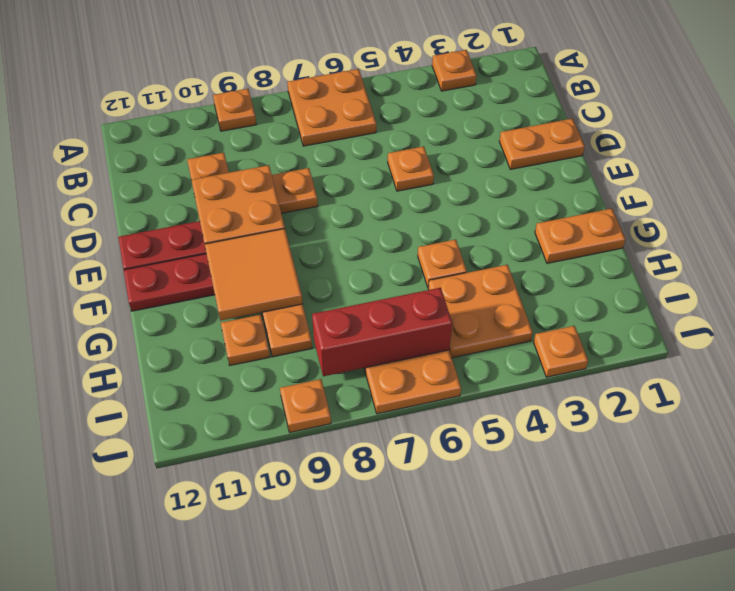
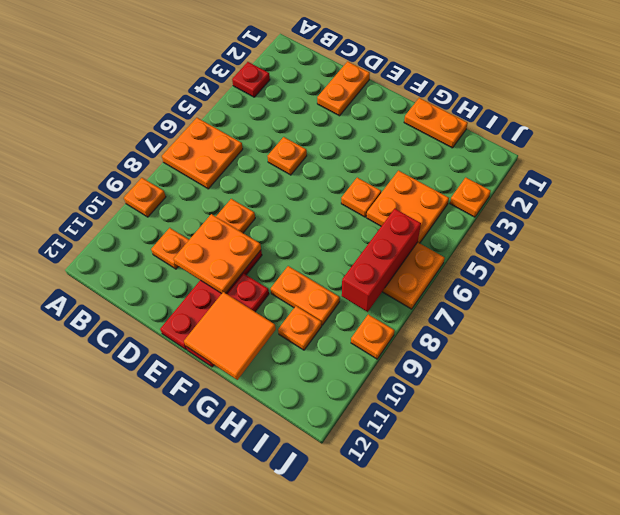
orange plate A3 level 1 -> red plate A3 level 1
orange tile F9:G10 level 2 -> orange tile F11:G12 level 2
orange plate G1:G2 level 1 -> orange plate G1:H1 level 1

